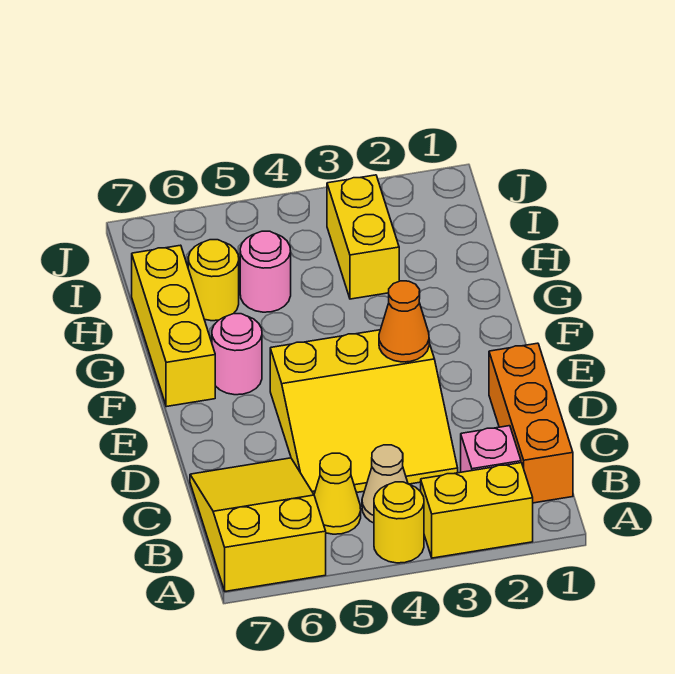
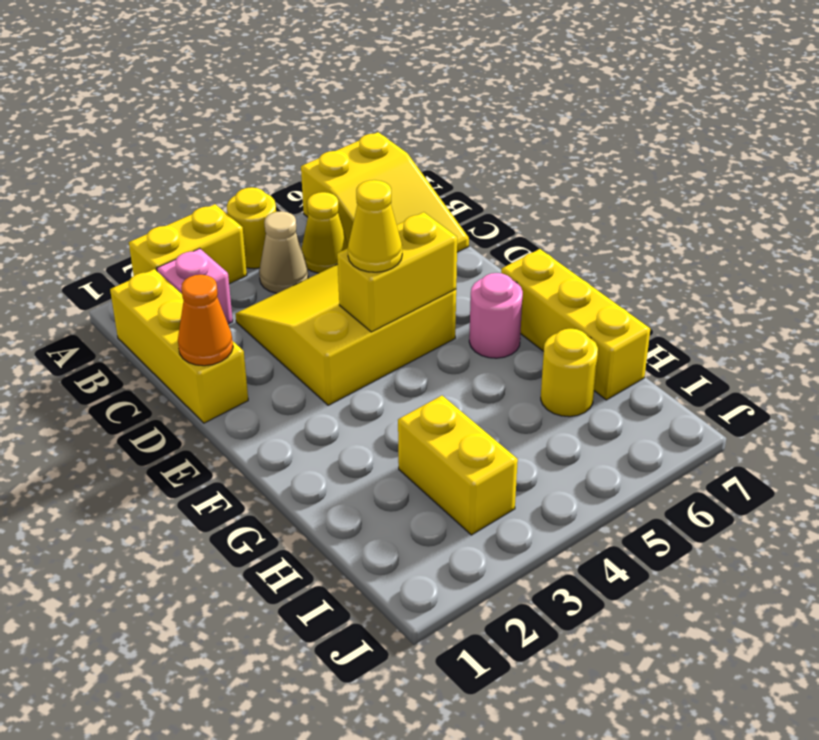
orange brick B1:D1 level 1 -> yellow brick B1:D1 level 1
orange cone E3 level 2 -> orange cone D1 level 2
none -> yellow brick E4:E5 level 2
none -> yellow cone E4 level 3
pink round brick H5 level 1 -> none

